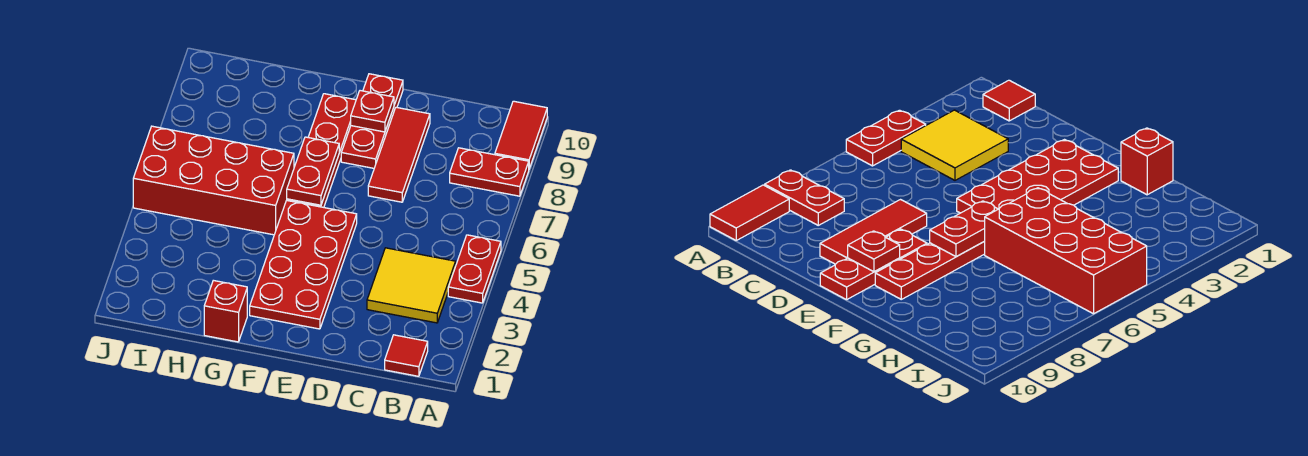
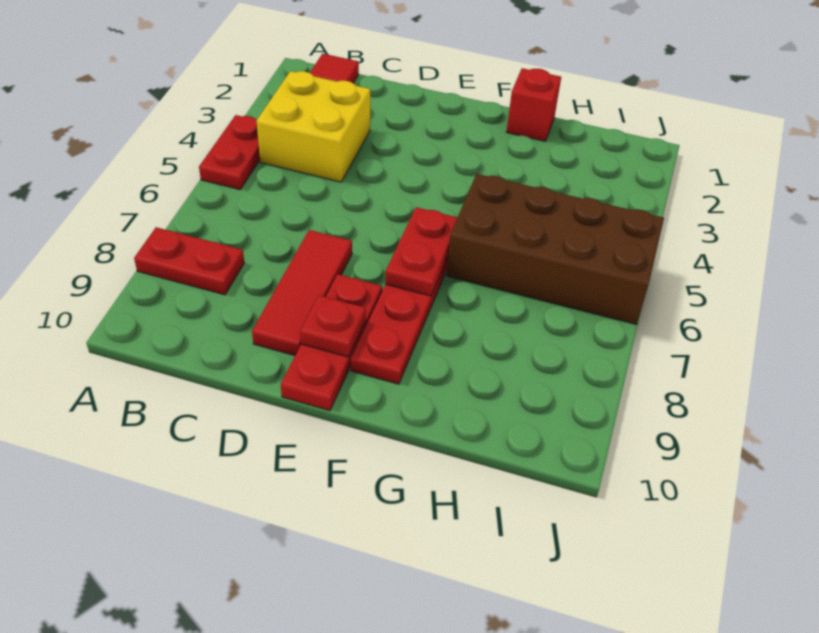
red tile A9:A10 level 1 -> none
yellow tile B3:C4 level 1 -> yellow brick B3:C4 level 1
red plate E2:F5 level 1 -> none
red brick G5:J6 level 1 -> brown brick G5:J6 level 1

